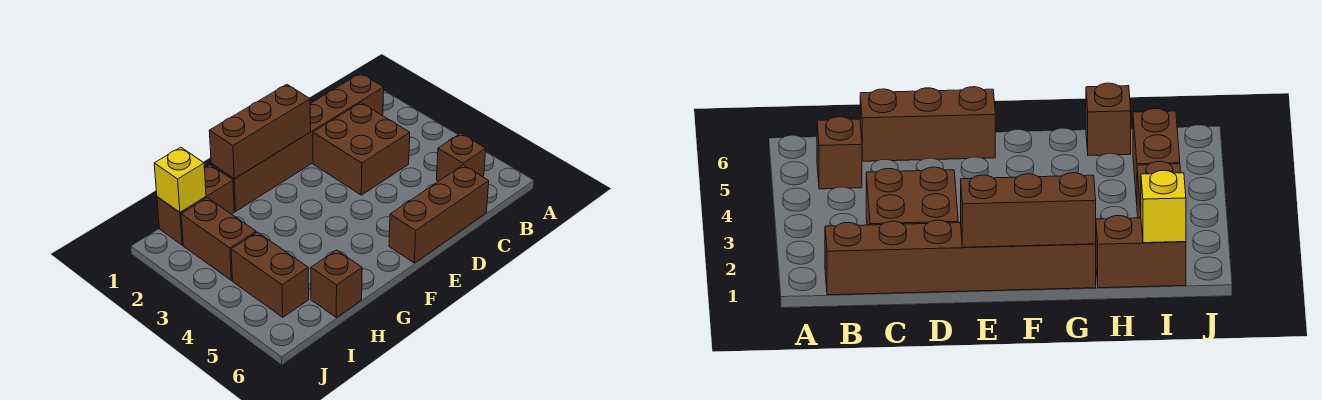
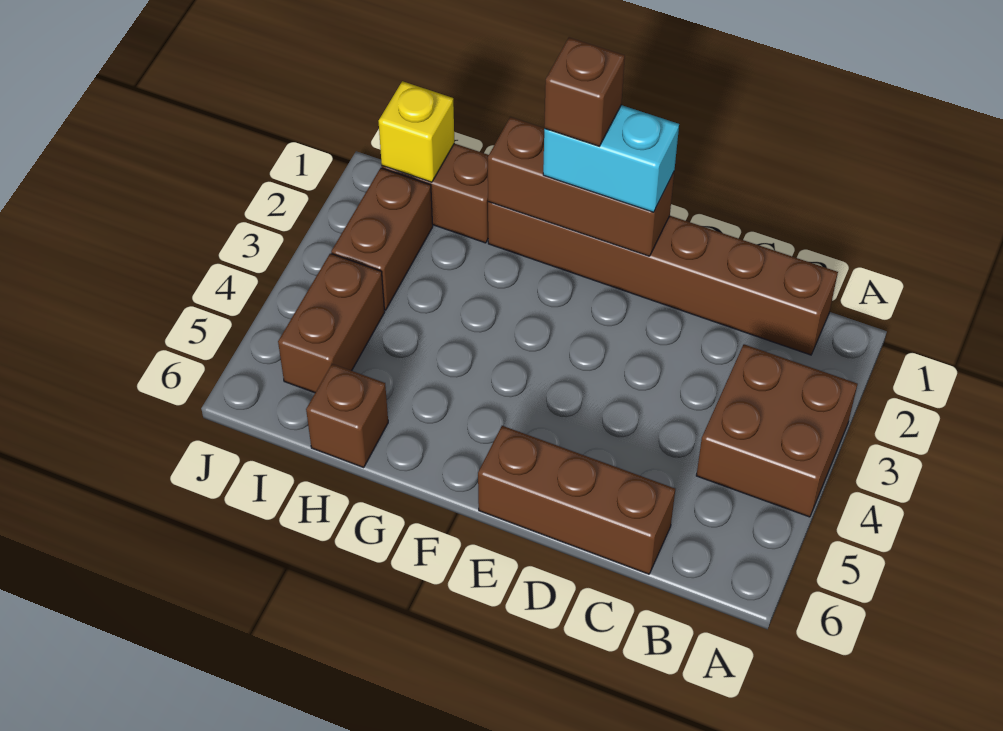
brown brick B5 level 1 -> brown brick F1 level 4
brown brick C2:D3 level 1 -> brown brick A3:B4 level 1
none -> cyan brick E1:F1 level 3

